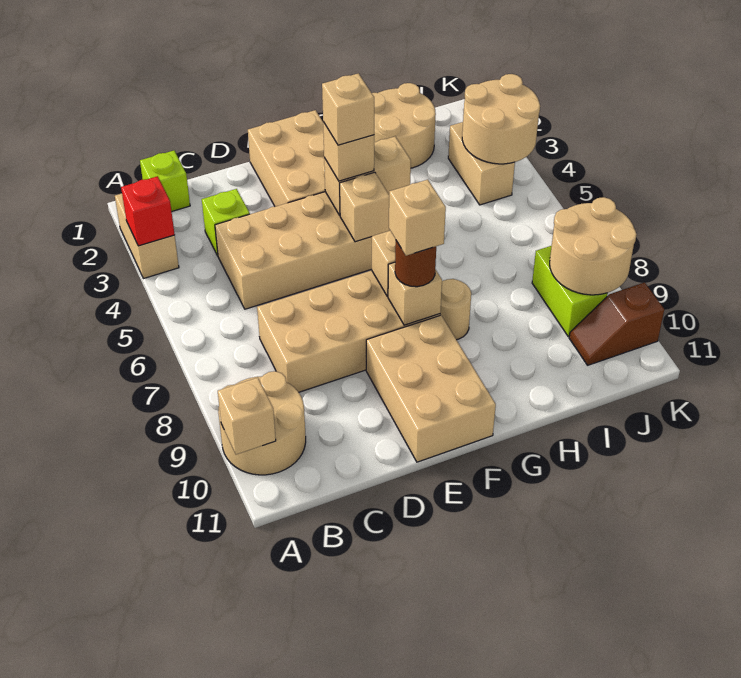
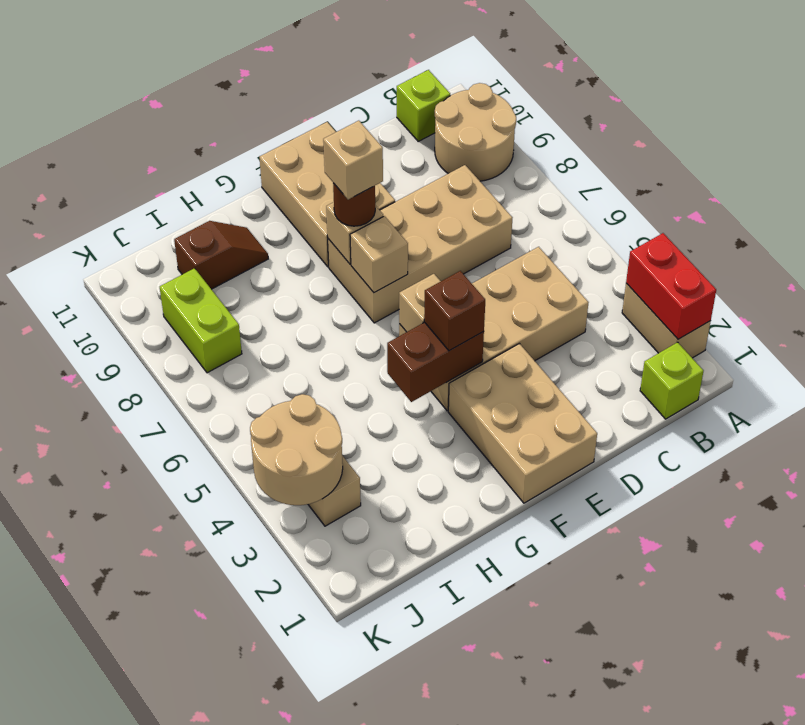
red brick A3 level 2 -> red brick A2:A3 level 2
tan brick A10 level 2 -> none
lime brick C3 level 1 -> lime brick B11 level 1
tan brick F4:G4 level 2 -> brown brick F4:G4 level 2
tan brick F4 level 3 -> brown brick F4 level 3
tan brick F4 level 4 -> none
tan round brick G8 level 1 -> none
tan round brick H1:I2 level 1 -> none
tan round brick J8:K9 level 2 -> none
brown slope J10:K10 level 1 top K -> brown slope H10:I10 level 1 top I

